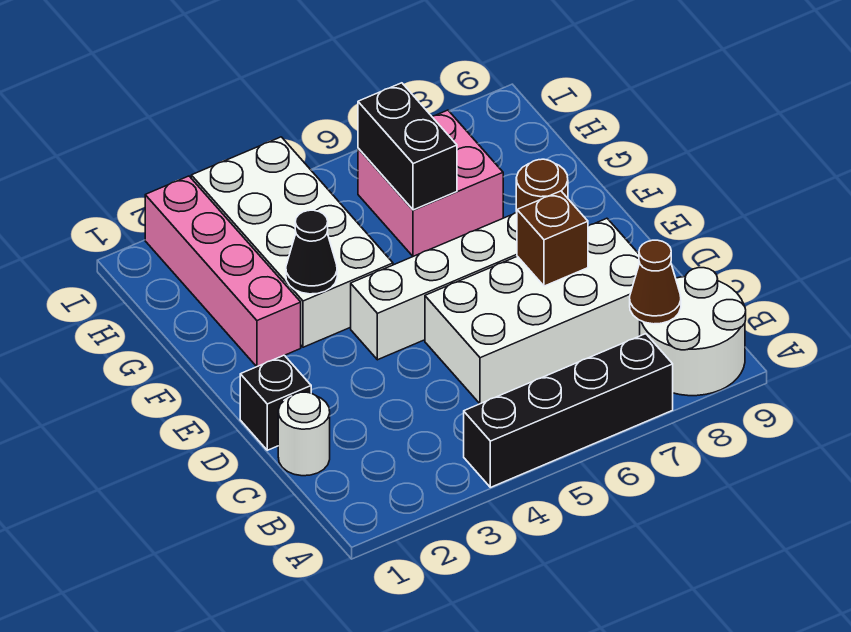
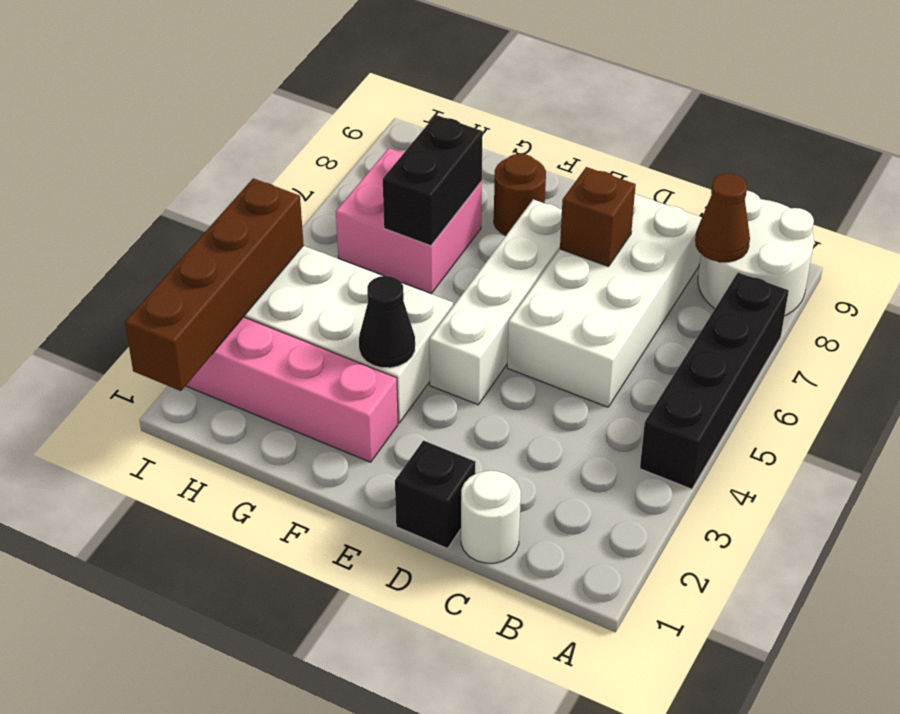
black brick G6:H6 level 2 -> black brick G6:G7 level 2
none -> brown brick I1:I4 level 2

